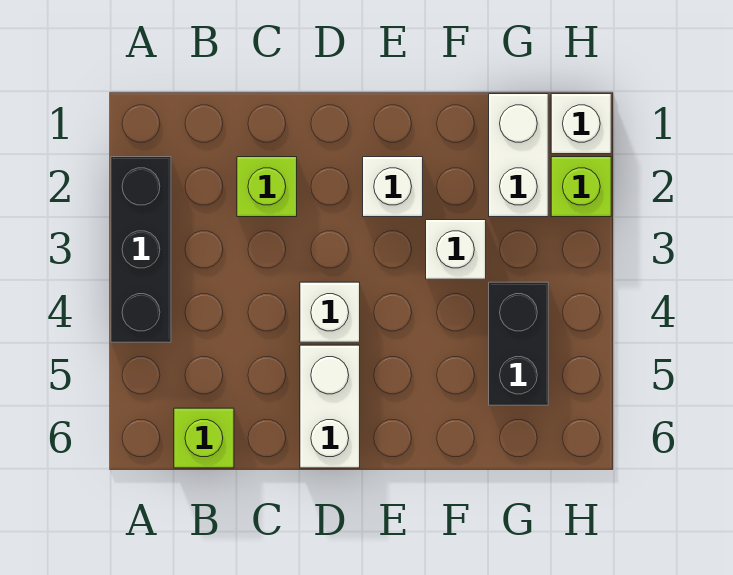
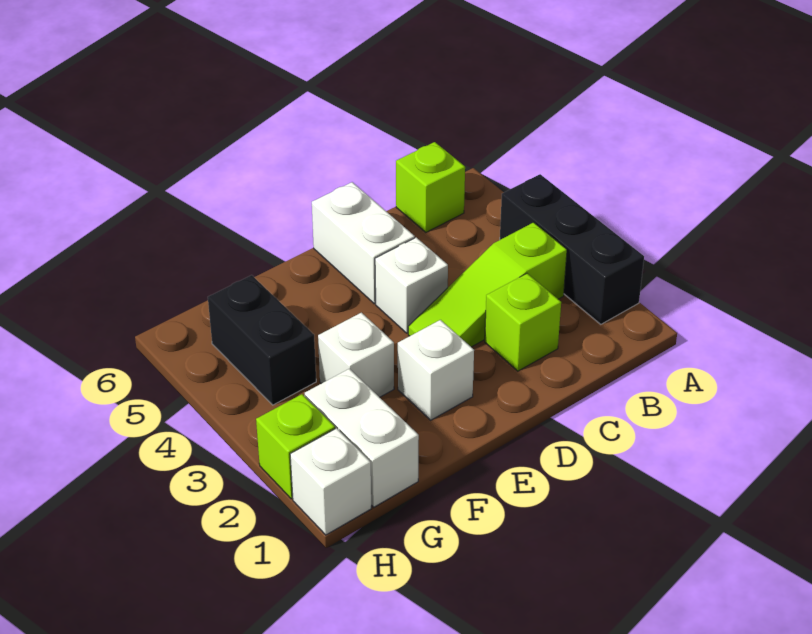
none -> lime slope B3:D3 level 1 top B

